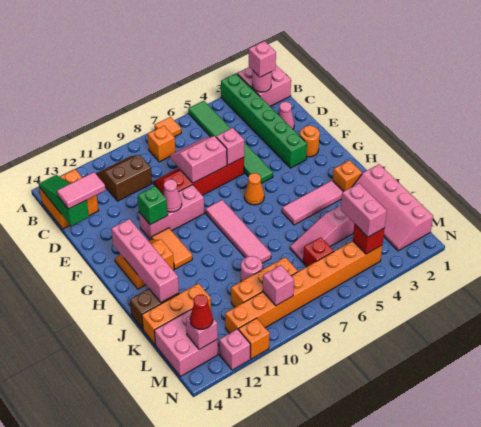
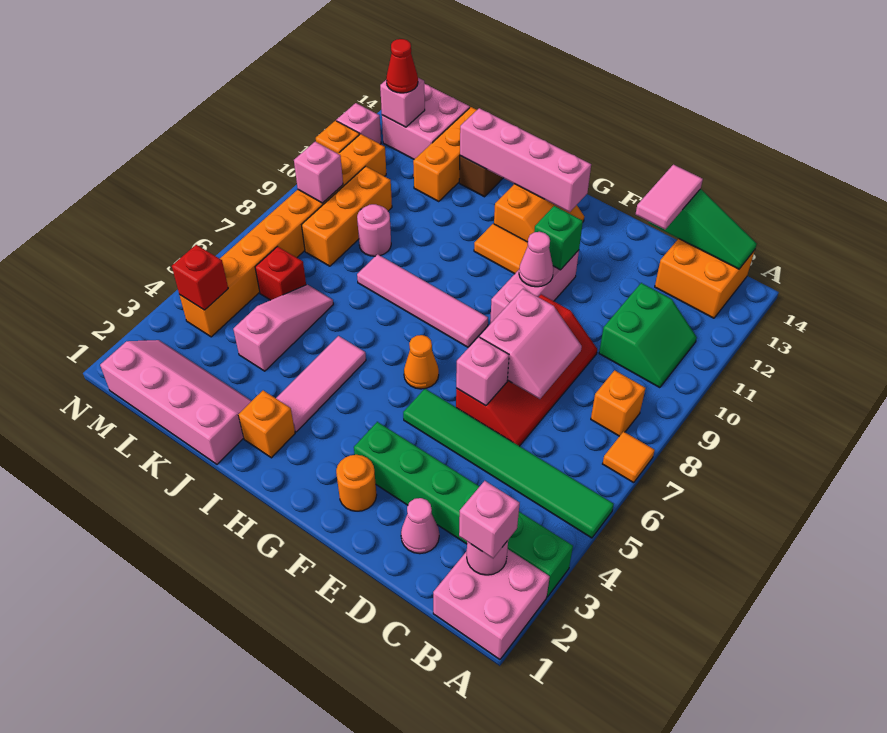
brown slope B10:C11 level 1 top C -> green slope B10:C11 level 1 top C
pink brick L4:M4 level 3 -> none

